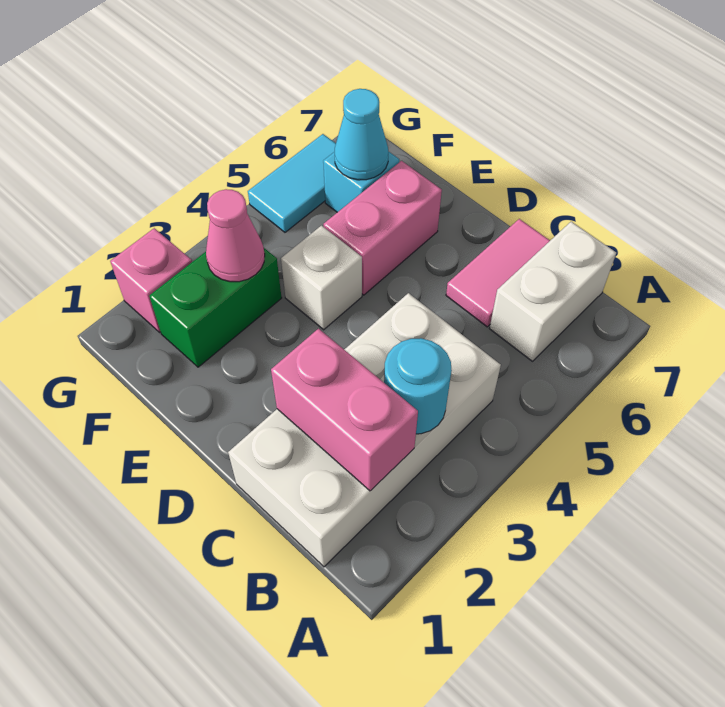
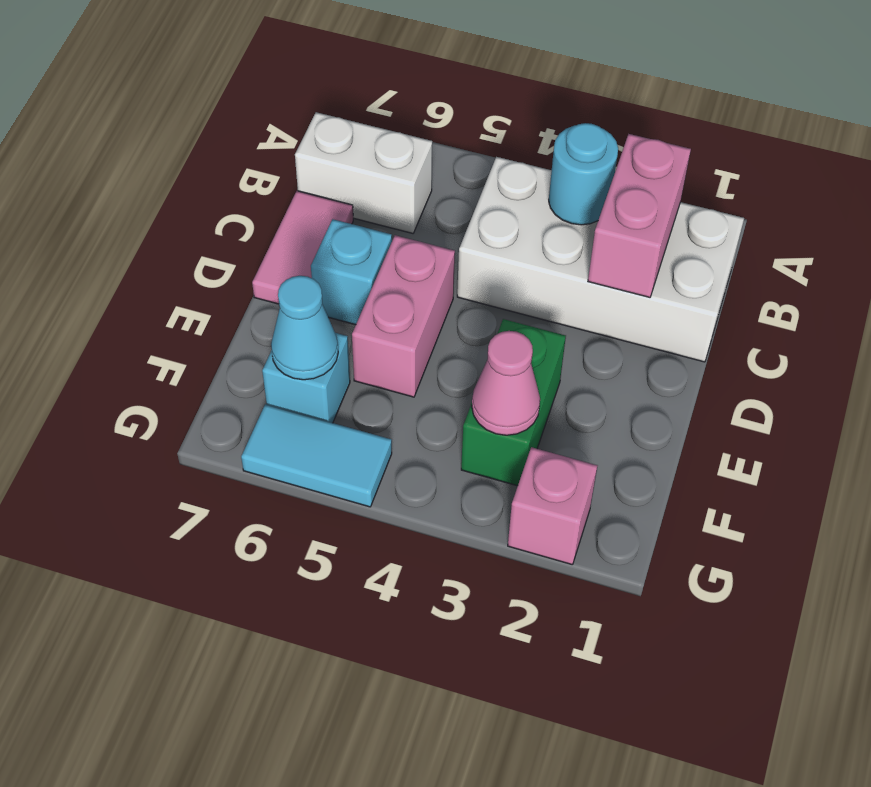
pink tile C6:C7 level 1 -> pink tile C7:D7 level 1
none -> cyan brick D6 level 1
white brick E4 level 1 -> none
pink brick E5:E6 level 1 -> pink brick D5:E5 level 1
green brick F2:F3 level 1 -> green brick E3:F3 level 1

